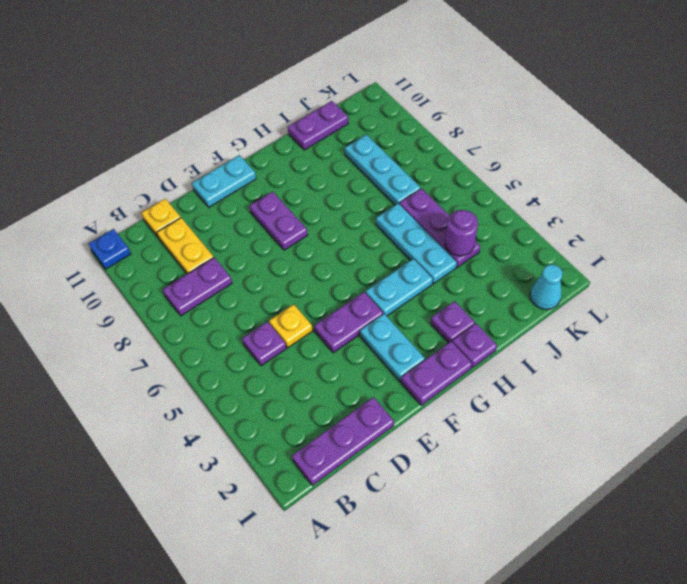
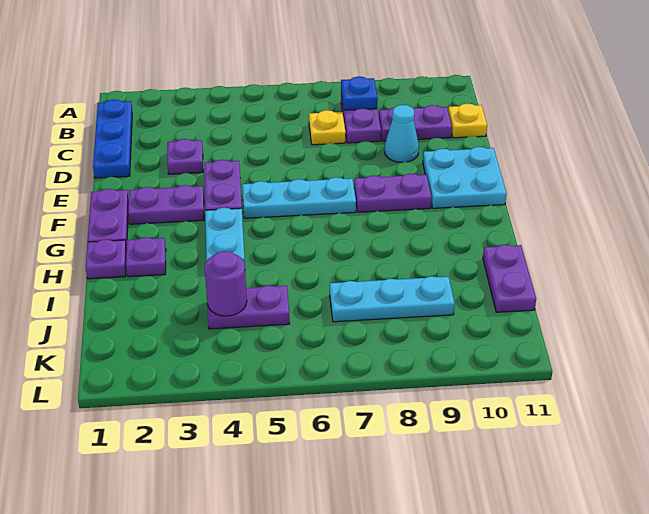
blue plate A11 level 1 -> blue plate B8 level 2
purple plate B1:D1 level 1 -> blue plate B1:D1 level 1
purple plate C5 level 1 -> purple plate D3 level 1
yellow plate C9:C10 level 1 -> purple plate C9:C10 level 1
yellow plate D5 level 1 -> yellow plate C7 level 1
cyan plate E11:F11 level 1 -> cyan plate E10:F11 level 1
cyan plate F2:F3 level 1 -> purple plate F2:F3 level 1
cyan plate I4:I6 level 1 -> cyan plate F5:F7 level 1
purple plate J4:J6 level 1 -> purple plate J4:J5 level 1
cyan cone K1 level 1 -> cyan cone D9 level 1

